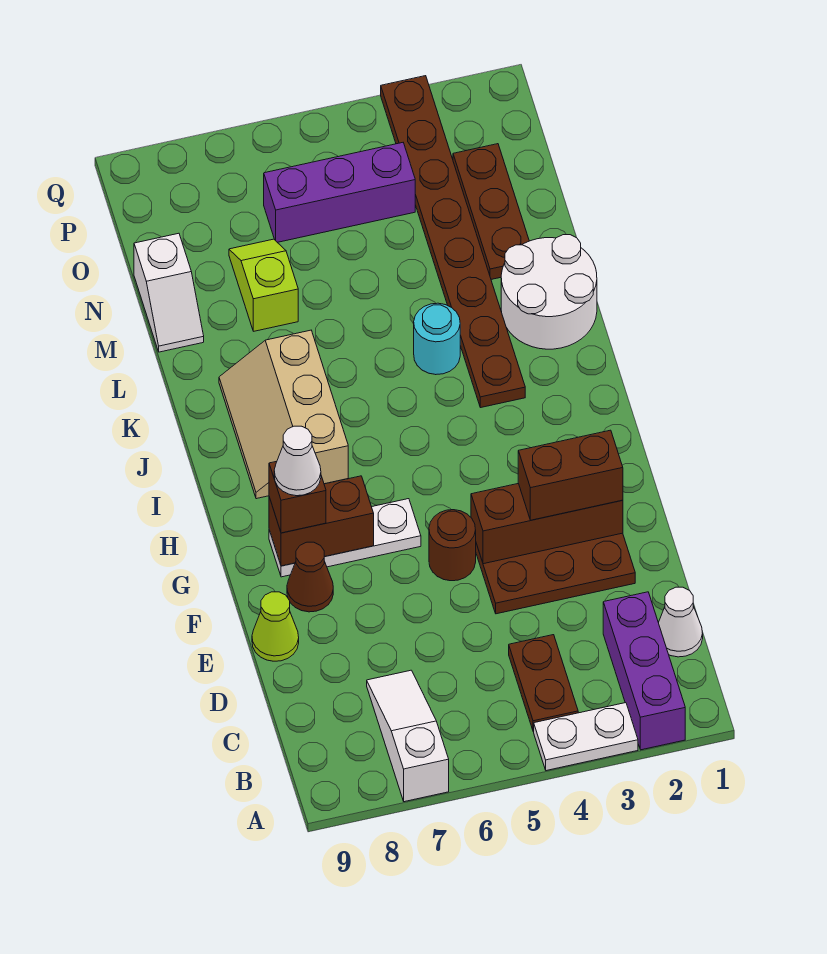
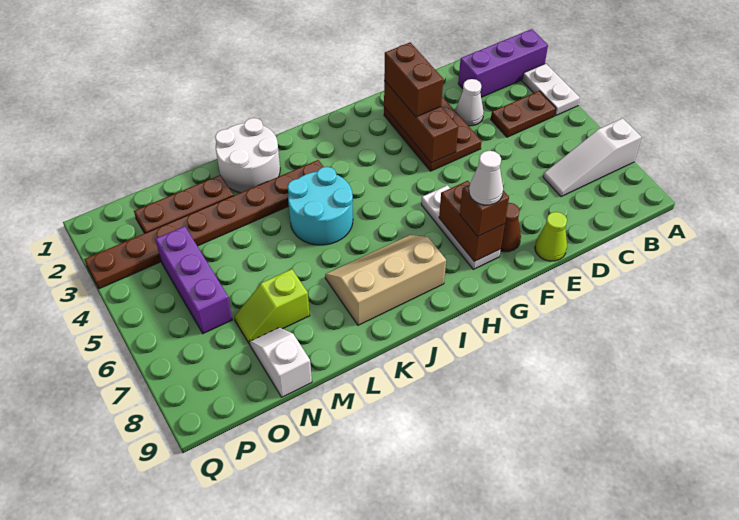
white cone C1 level 1 -> white cone D3 level 1
brown round brick F5 level 1 -> none
tan slope I7:K8 level 1 top 7 -> tan slope I7:K8 level 1 top 8
cyan round brick K4 level 1 -> cyan round brick J4:K5 level 1
white slope M9:N9 level 1 top N -> white slope N8:N9 level 1 top 9

